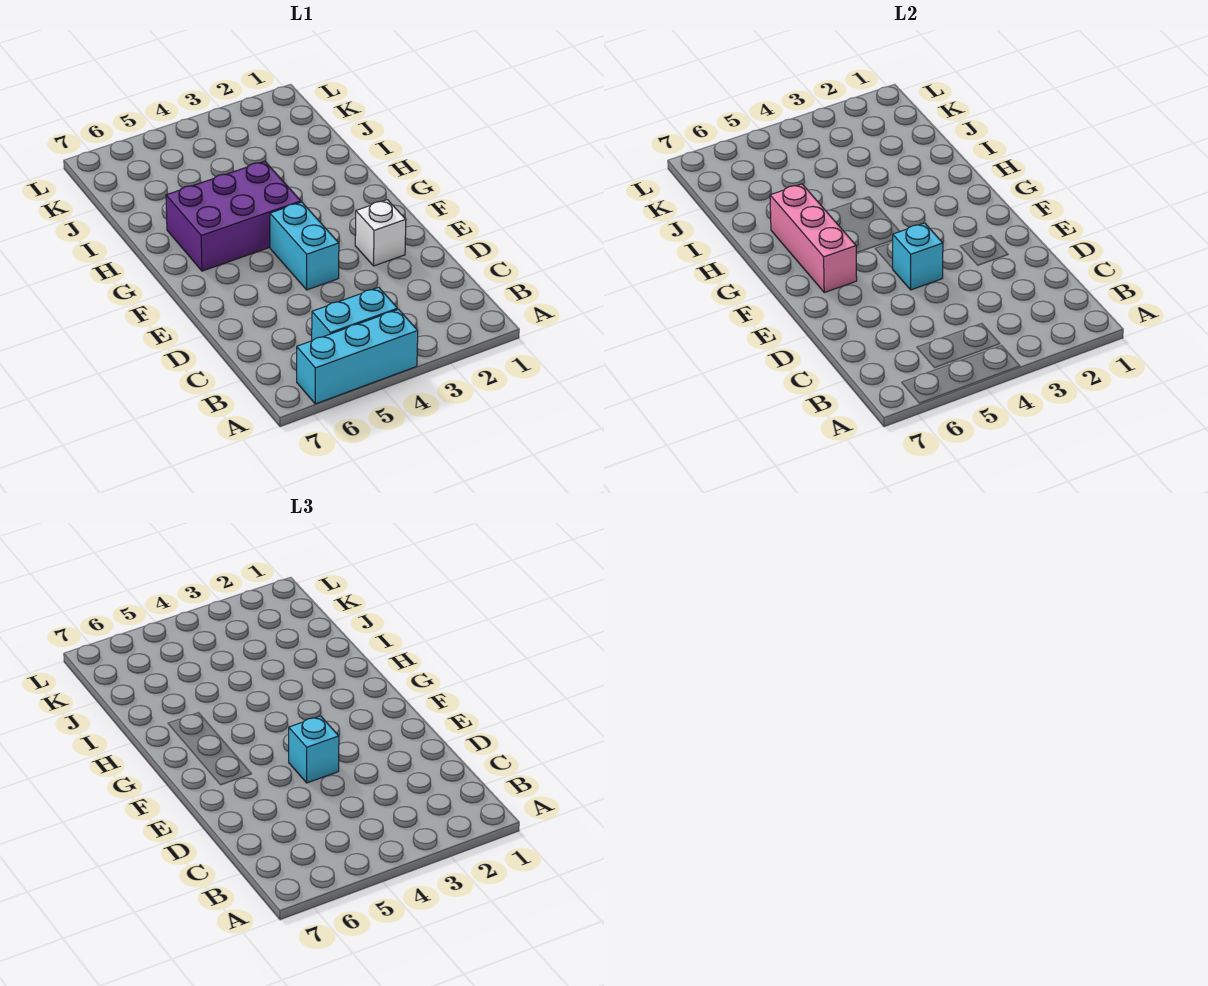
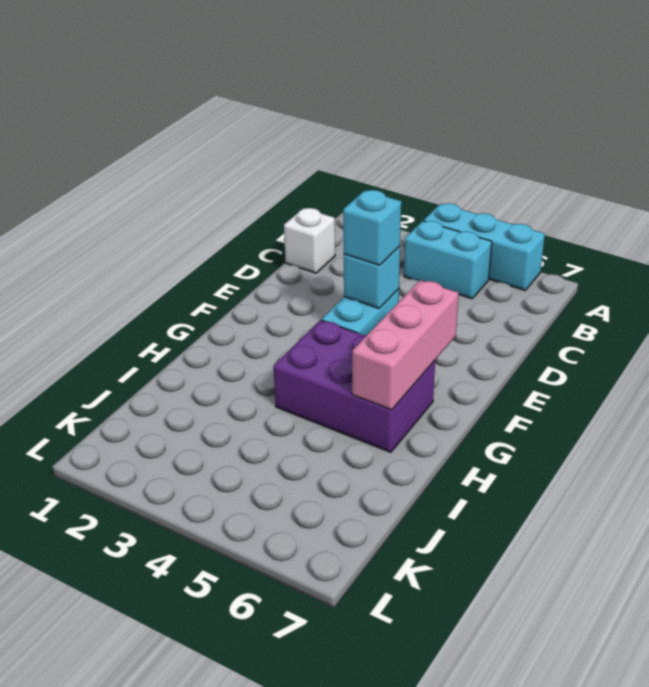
white brick E2 level 1 -> white brick C1 level 1

